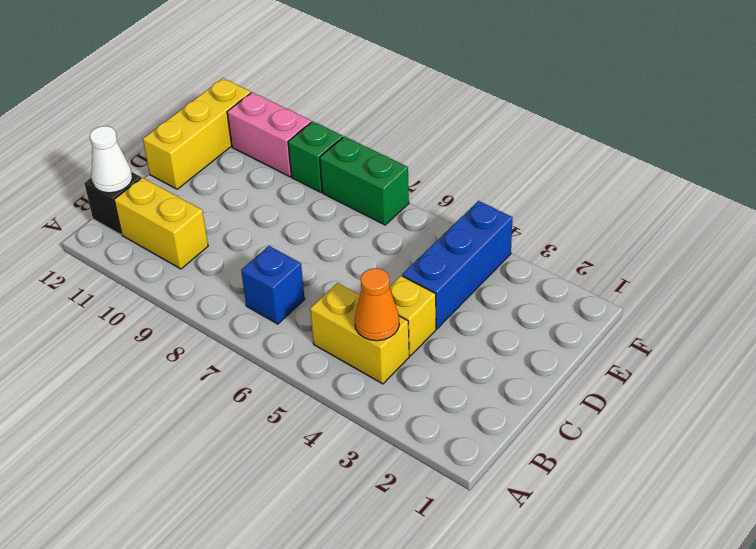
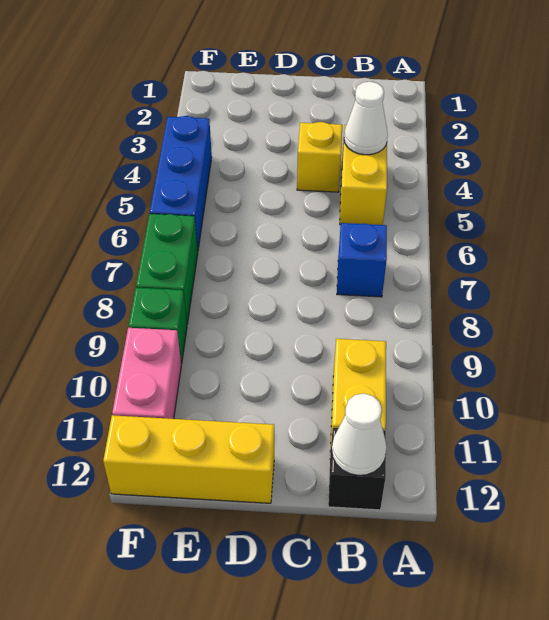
orange cone B4 level 2 -> white cone B4 level 2
blue brick D4:F4 level 1 -> blue brick F4:F6 level 1

